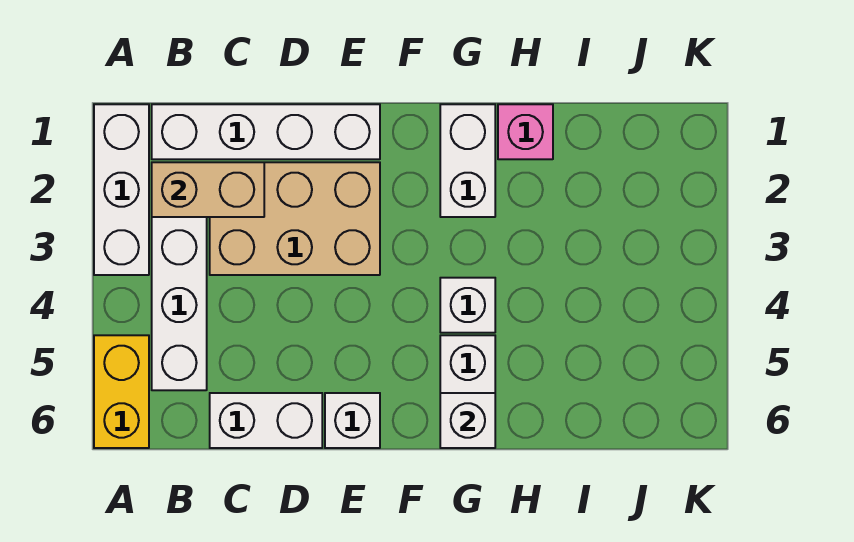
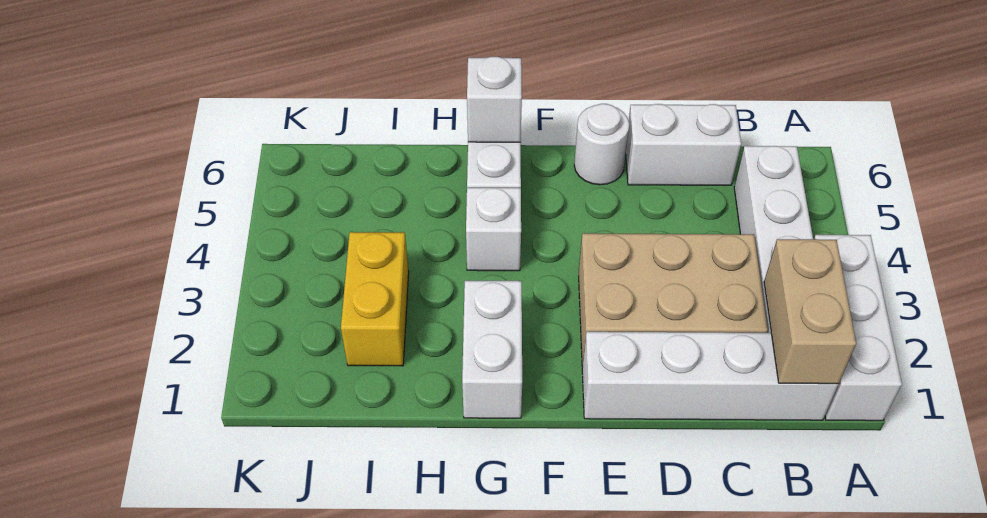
yellow brick A5:A6 level 1 -> yellow brick I2:I3 level 1
tan brick B2:C2 level 2 -> tan brick B1:B2 level 2
white brick E6 level 1 -> white round brick E6 level 1
pink brick H1 level 1 -> none

